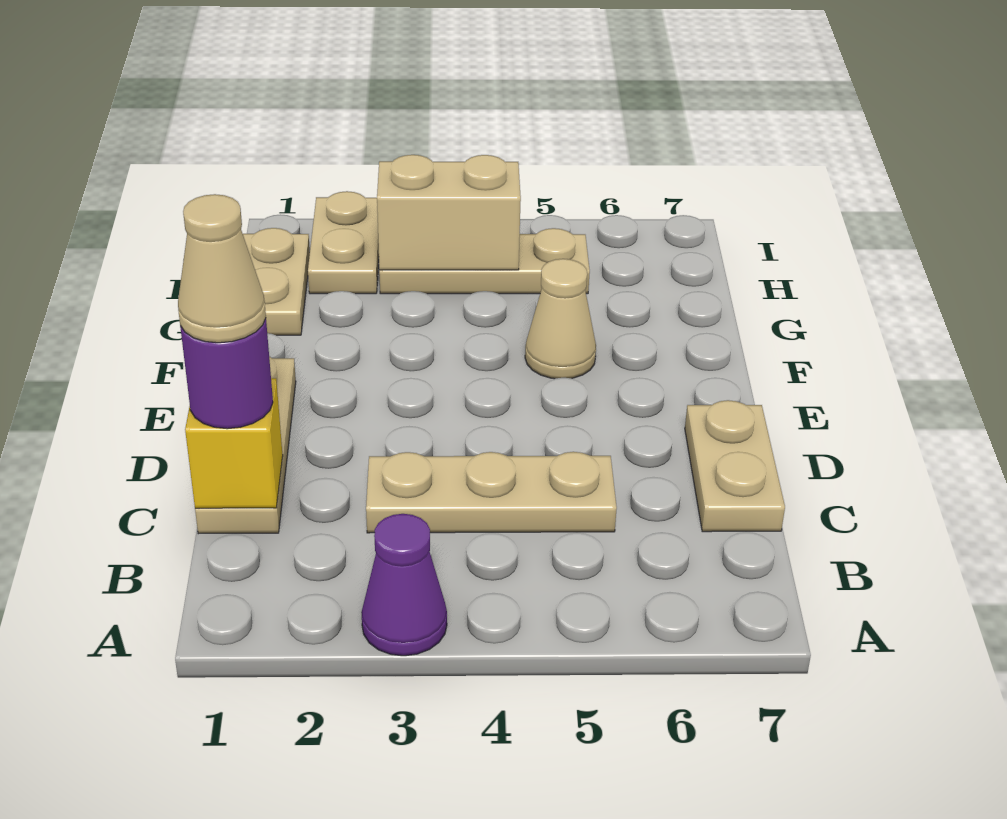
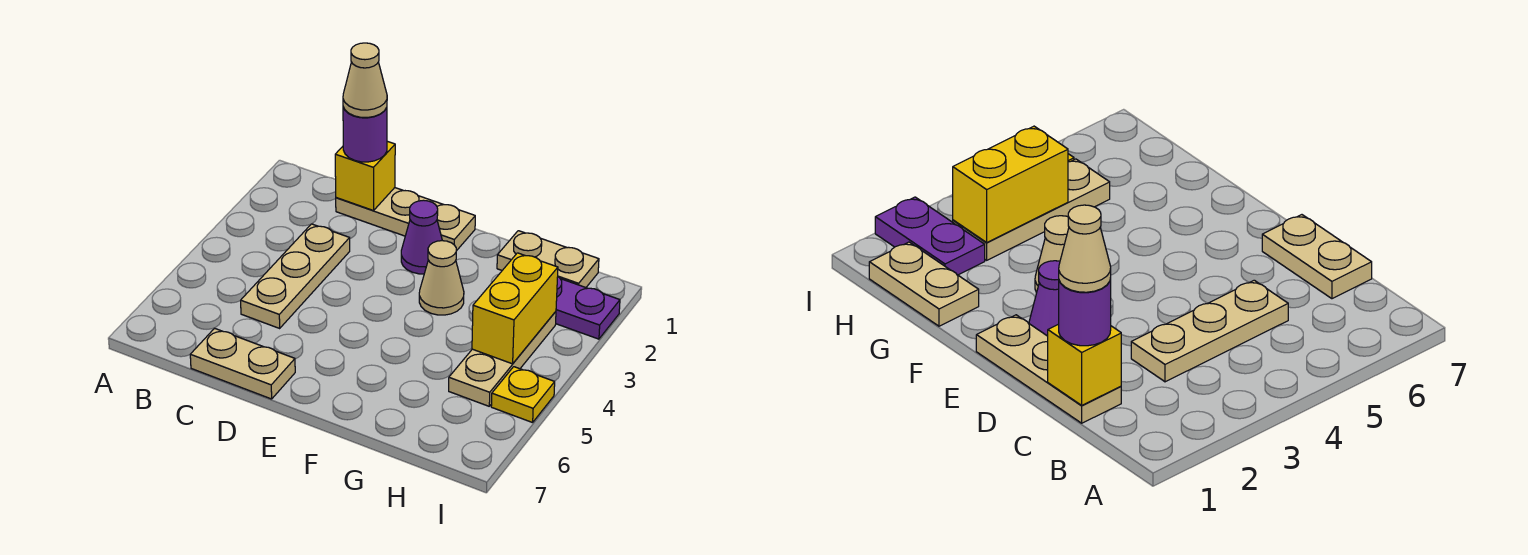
purple cone A3 level 1 -> purple cone E2 level 1
tan cone F5 level 1 -> tan cone F3 level 1
tan plate H2:I2 level 1 -> purple plate H2:I2 level 1
tan brick H3:H4 level 2 -> yellow brick H3:H4 level 2
none -> yellow plate I5 level 1

